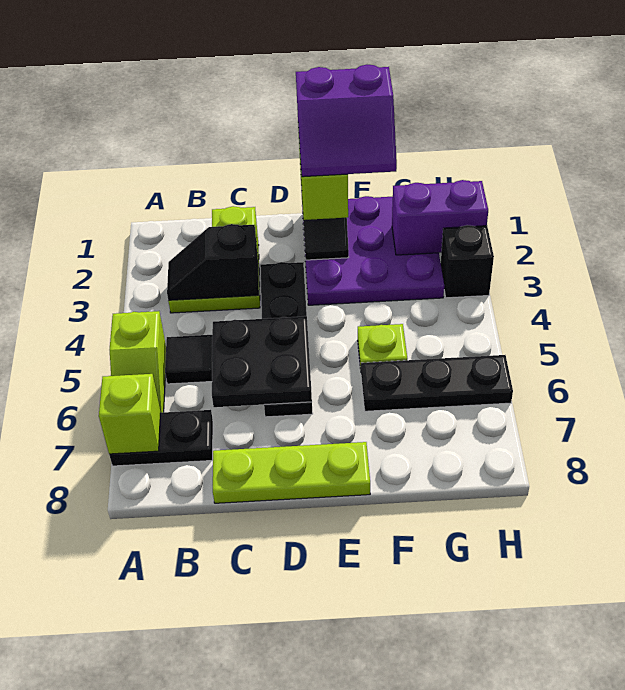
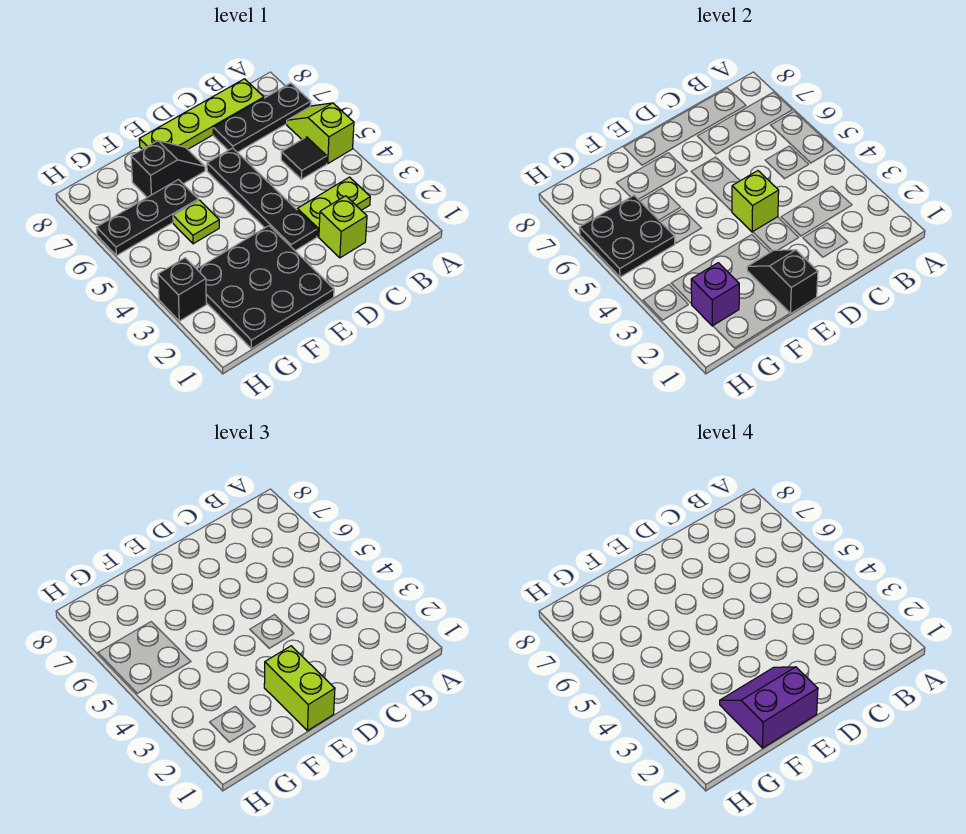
black plate A7:B7 level 1 -> black plate A7:C7 level 1
lime brick A7 level 2 -> lime brick D4 level 2
black slope B3:C3 level 2 top C -> black slope E7:F7 level 1 top F
black plate C5:D6 level 2 -> black plate G5:H6 level 2
lime plate C8:E8 level 1 -> lime plate B8:E8 level 1
purple plate E1:G3 level 1 -> black plate E1:G3 level 1
purple brick G2:H2 level 2 -> purple brick G2 level 2

